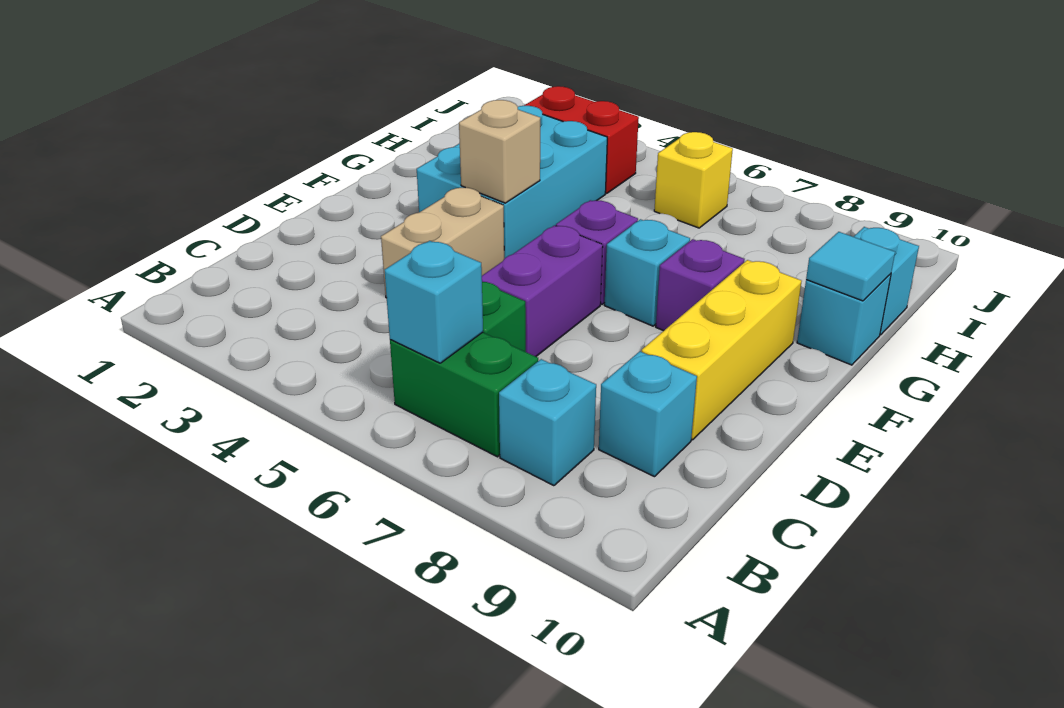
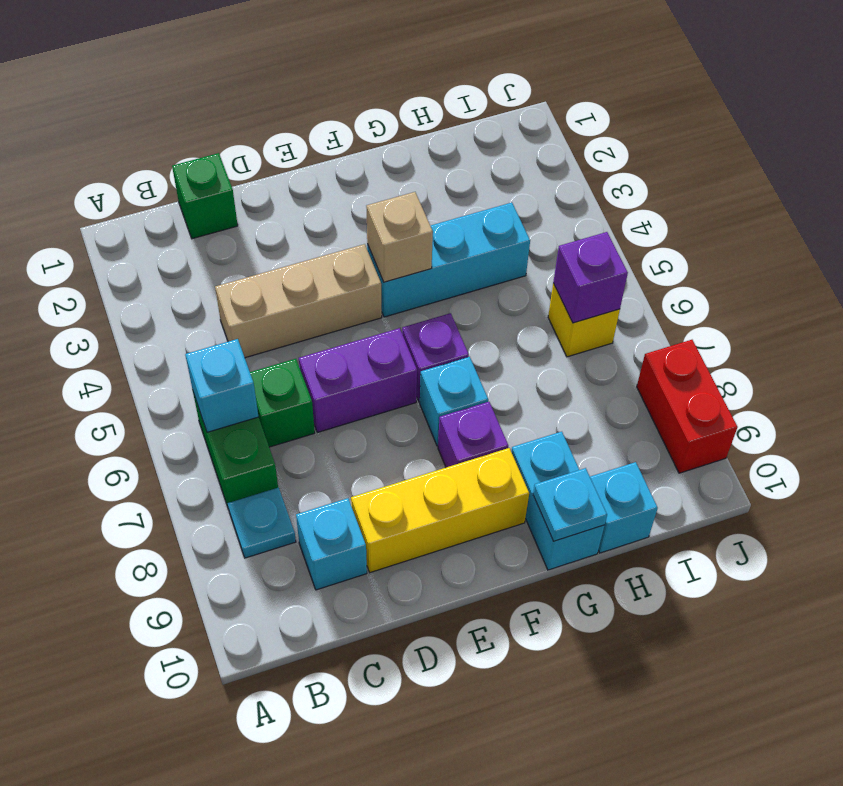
cyan brick B8 level 1 -> cyan plate B8 level 1
none -> green brick C1 level 1
tan brick D4:E4 level 1 -> tan brick C4:E4 level 1
cyan brick F3:H4 level 1 -> cyan brick F4:H4 level 1
cyan brick G10 level 1 -> cyan brick G9:G10 level 1
cyan tile G10 level 2 -> cyan plate G10 level 2
red brick I3:I4 level 1 -> red brick J8:J9 level 1
none -> purple brick I6 level 2

